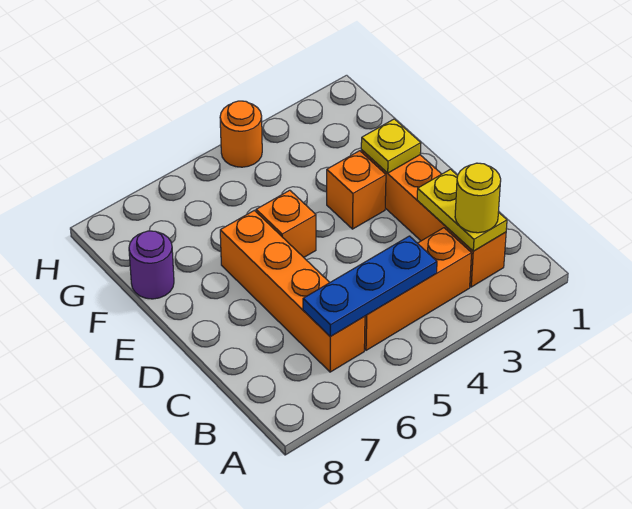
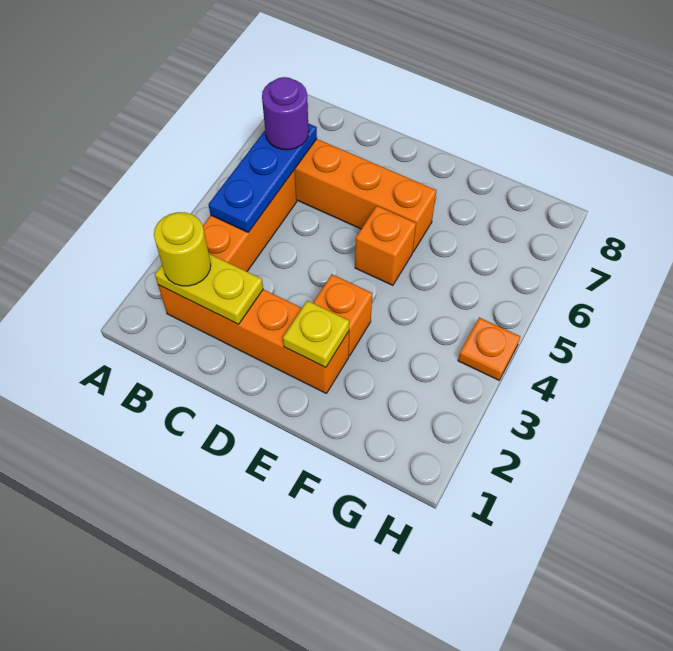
purple round brick F8 level 1 -> purple round brick B6 level 3
orange round brick H4 level 1 -> orange plate H4 level 1

